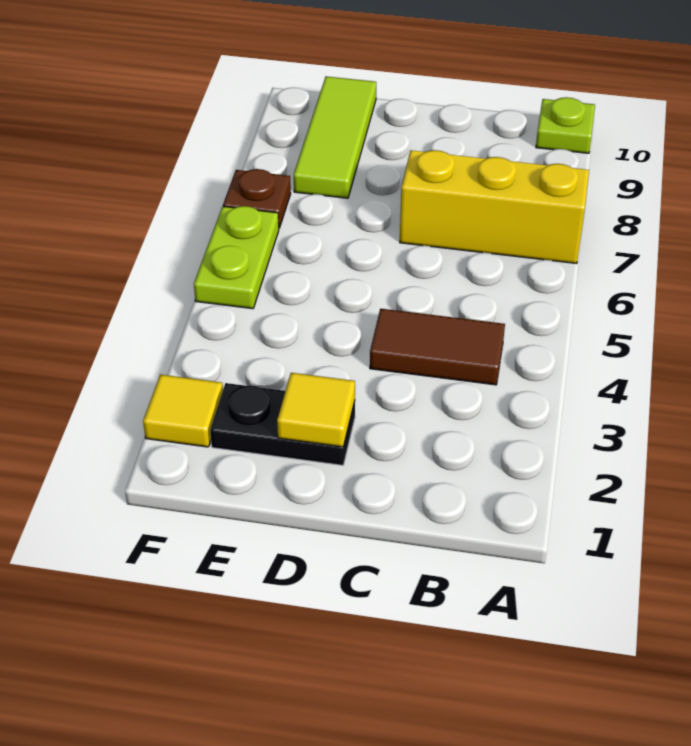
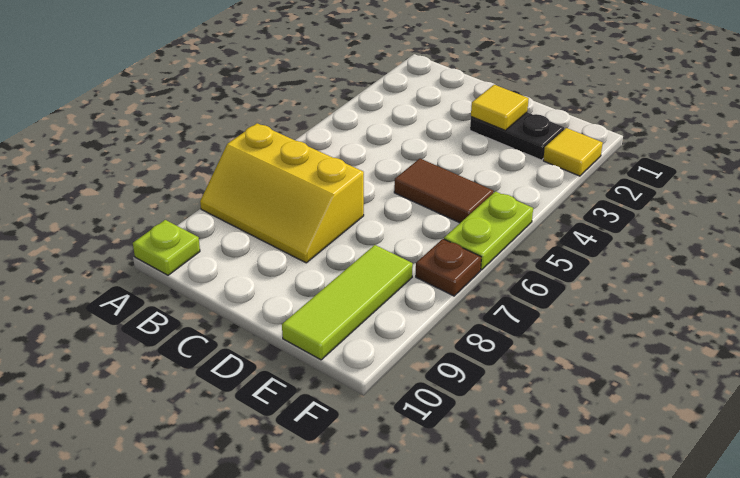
brown tile B4:C4 level 1 -> brown tile D5:E5 level 1

